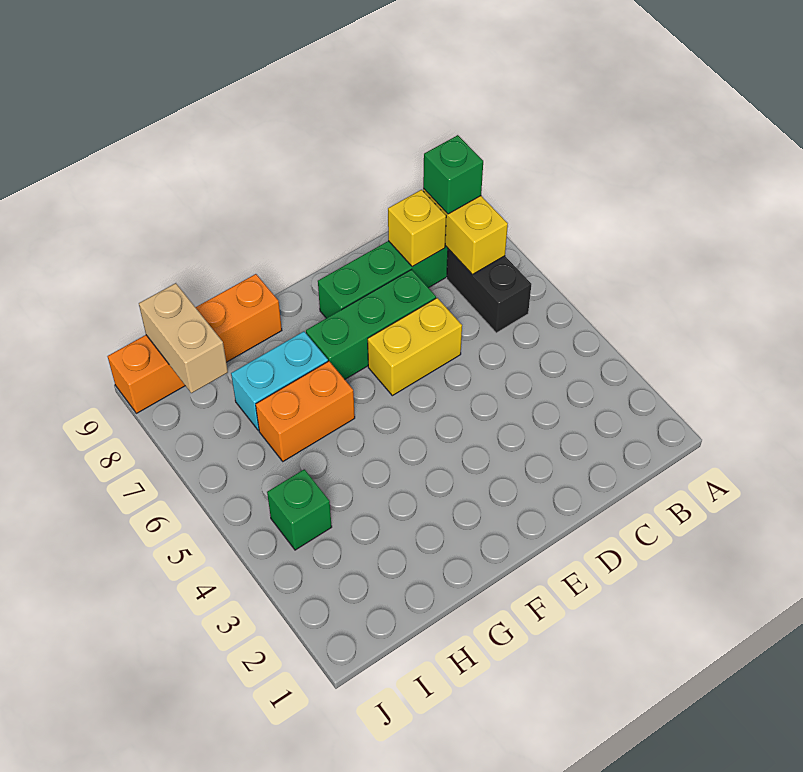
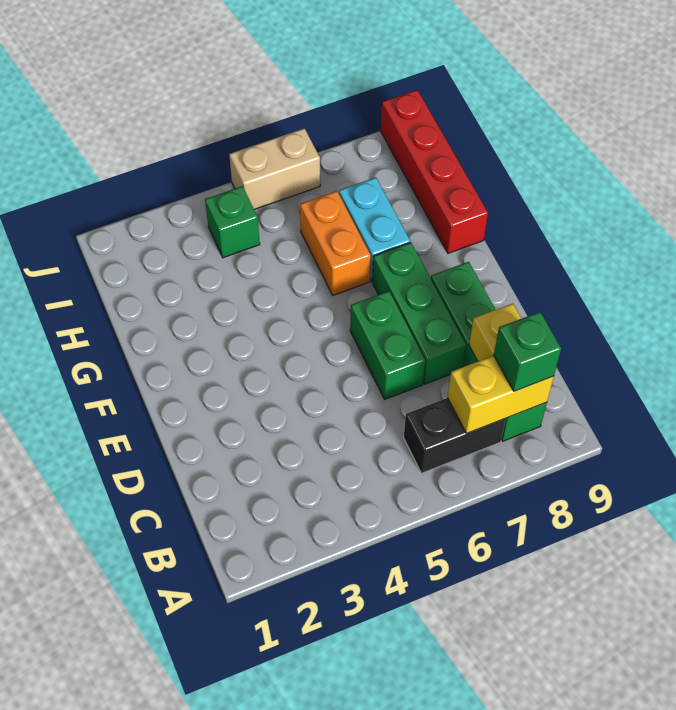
yellow brick D6:E6 level 1 -> green brick D6:E6 level 1
orange brick G9:J9 level 1 -> red brick G9:J9 level 1
tan brick I8:I9 level 2 -> tan brick J5:J6 level 1

